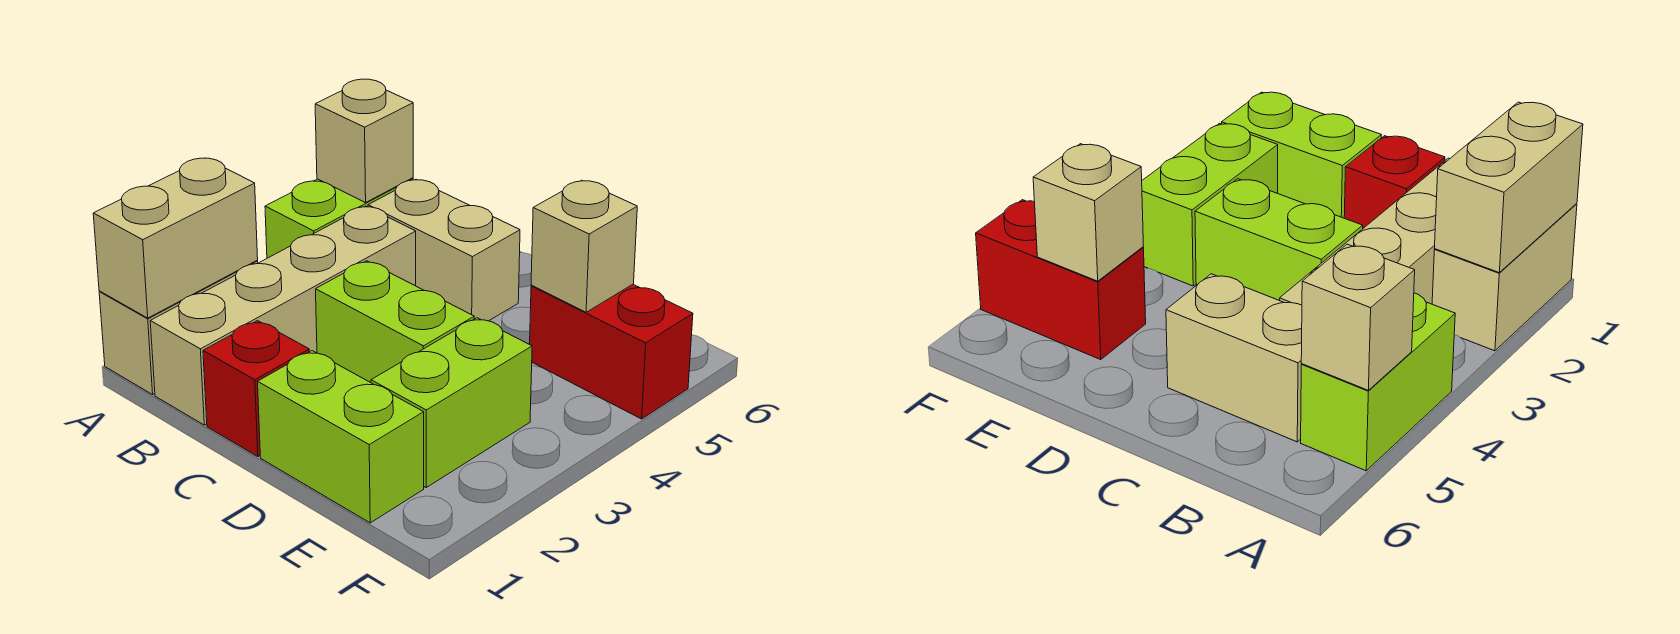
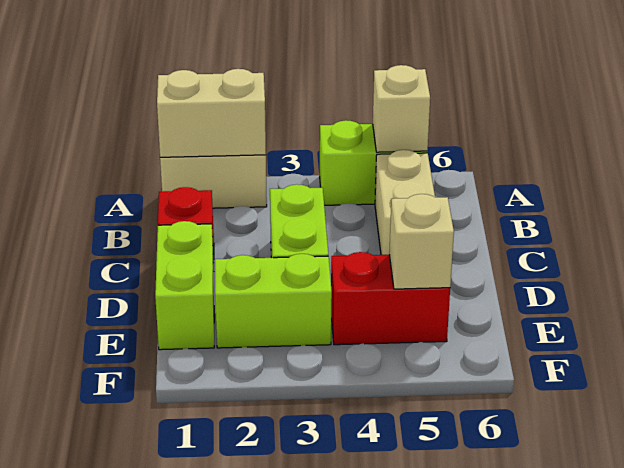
tan brick B1:B4 level 1 -> none
red brick E5:F5 level 1 -> red brick E4:E5 level 1

